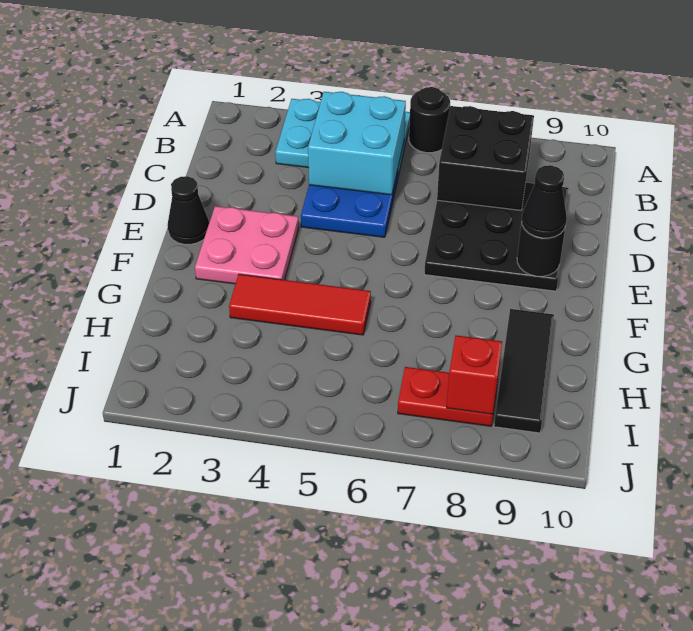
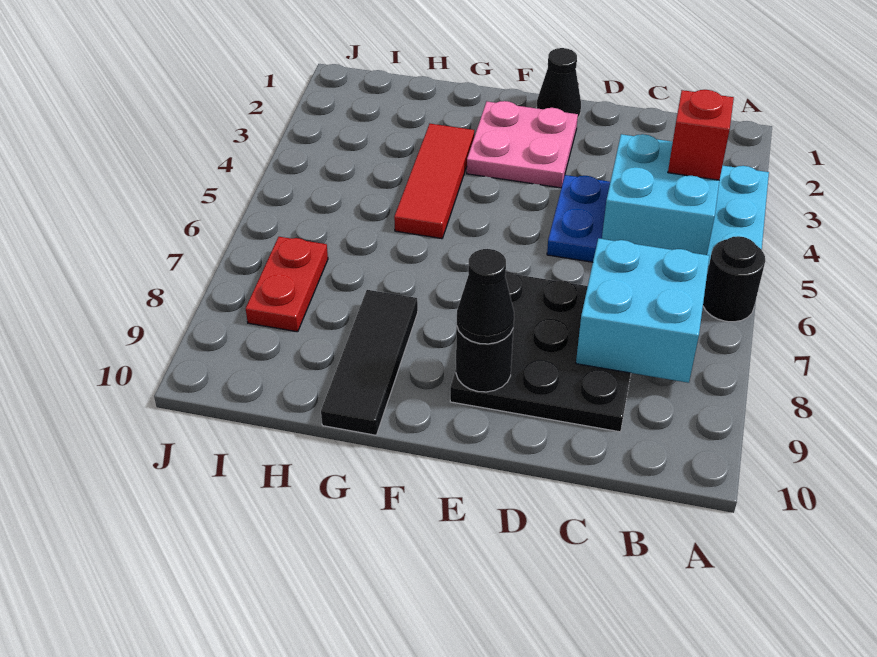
black brick B7:C8 level 2 -> cyan brick B7:C8 level 2
black tile G9:I9 level 1 -> black tile G8:G10 level 1
red brick I8 level 2 -> red brick B4 level 3

